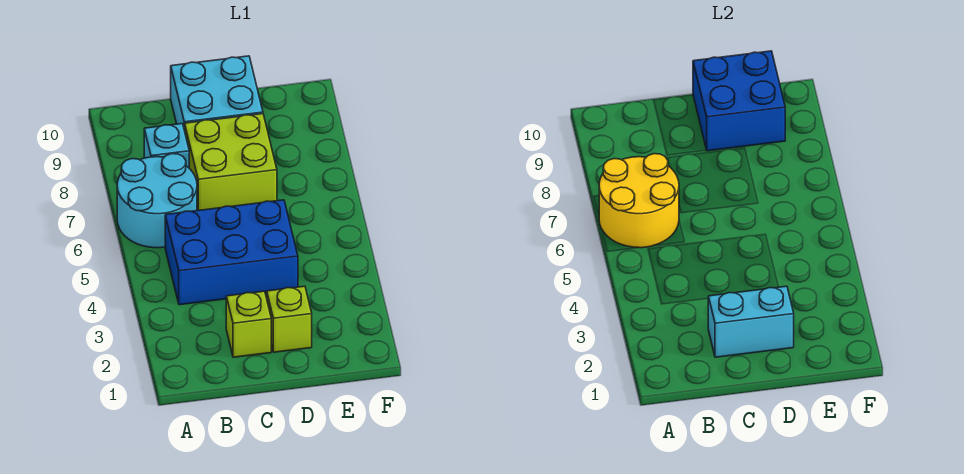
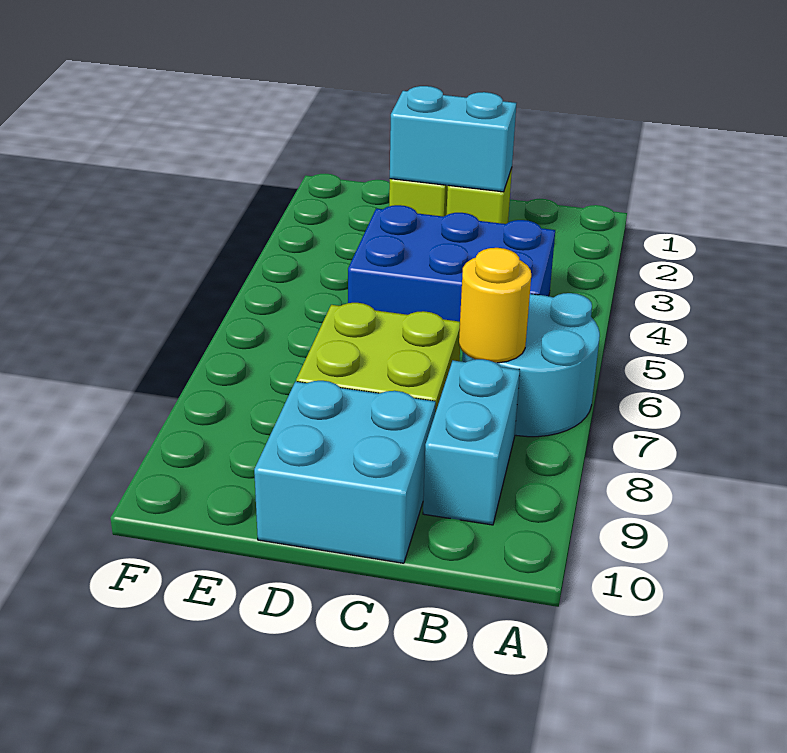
yellow round brick A6:B7 level 2 -> yellow round brick B7 level 2
cyan brick B8 level 1 -> cyan brick B8:B9 level 1
blue brick D9:E10 level 2 -> none

